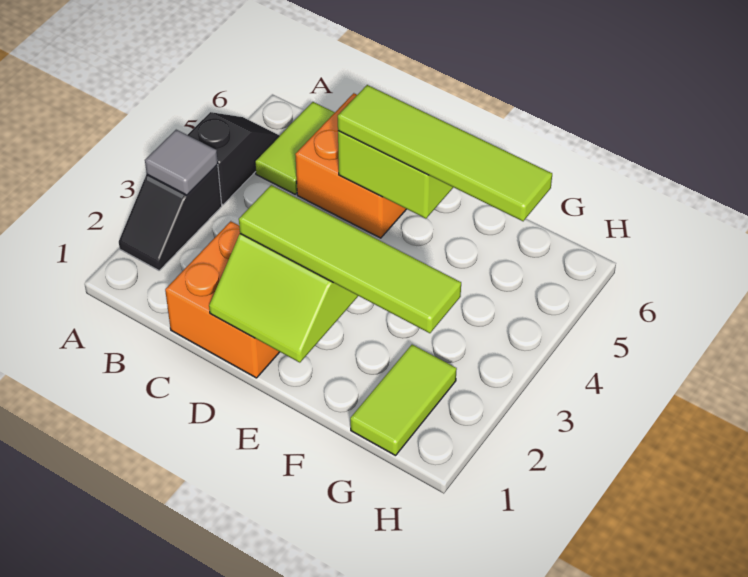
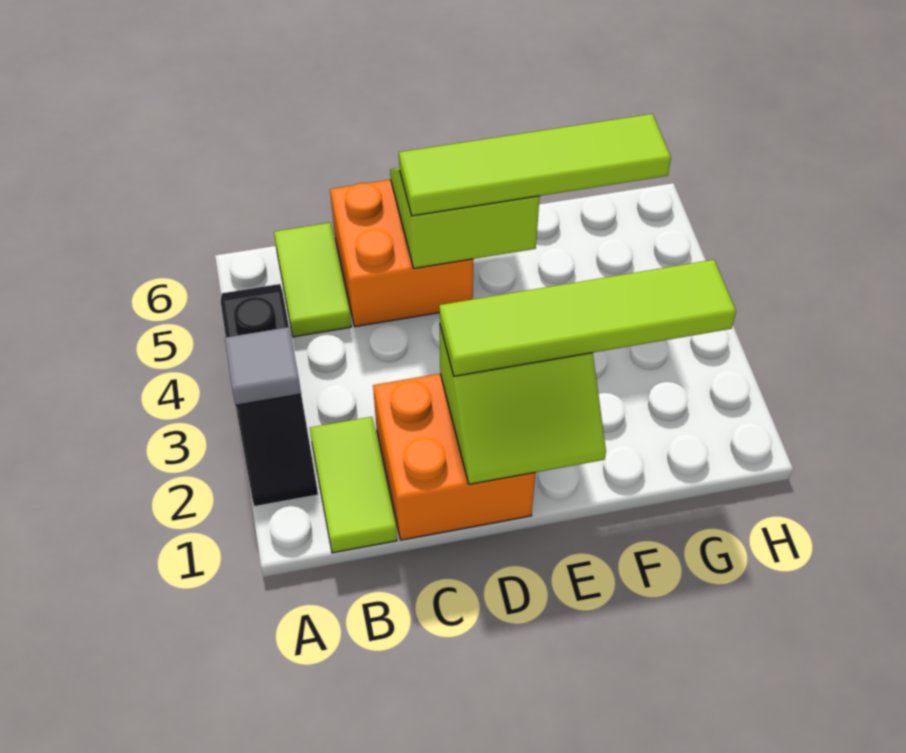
lime tile G1:G2 level 1 -> lime tile B1:B2 level 1

